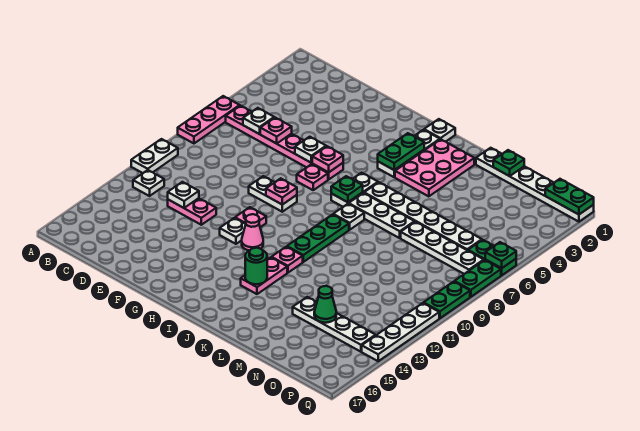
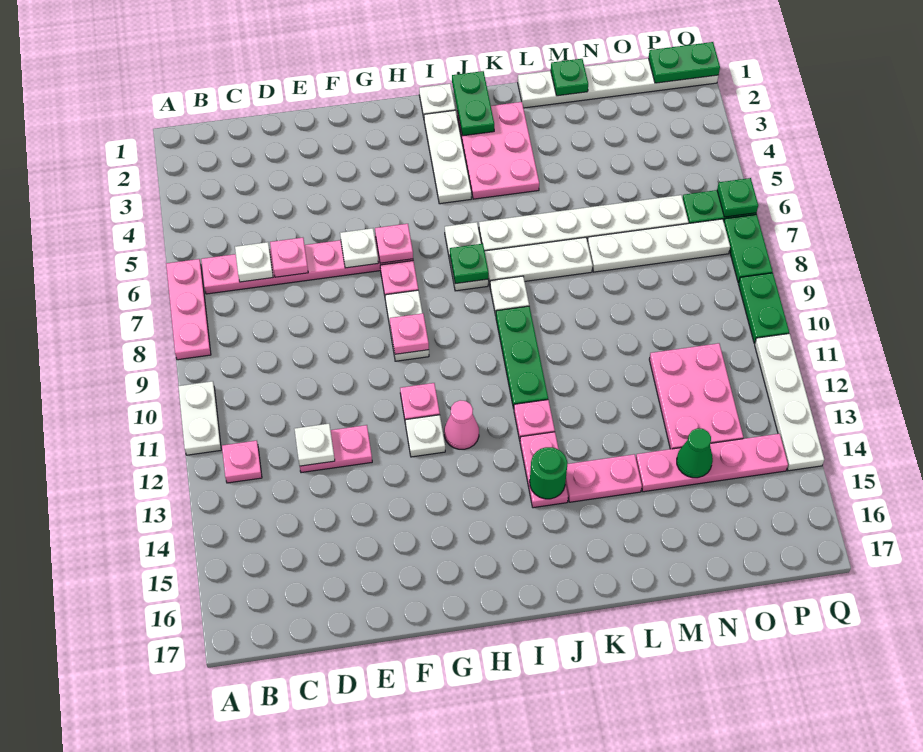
white plate B12 level 1 -> pink plate B12 level 1
white plate F9:G9 level 1 -> white plate G8:G9 level 1
green plate I3:I4 level 2 -> green plate J1:J2 level 2
none -> pink plate K14:L14 level 1
white plate M14:P14 level 1 -> pink plate M14:P14 level 1
none -> pink plate N11:O13 level 1

